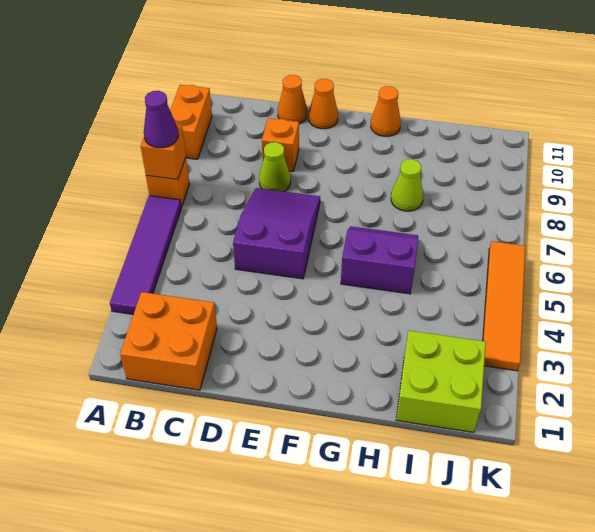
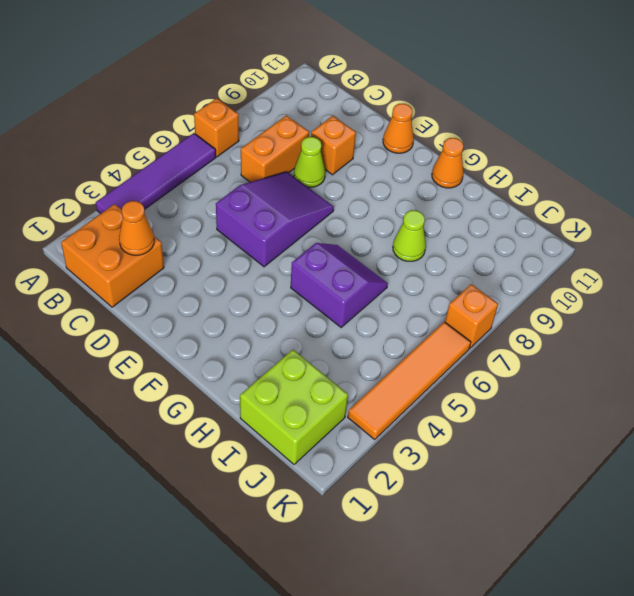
orange brick A7 level 2 -> orange brick K7 level 1
purple cone A7 level 3 -> none
orange brick A9:A10 level 1 -> orange brick C7:C8 level 1
orange cone D11 level 1 -> orange cone C2 level 2

